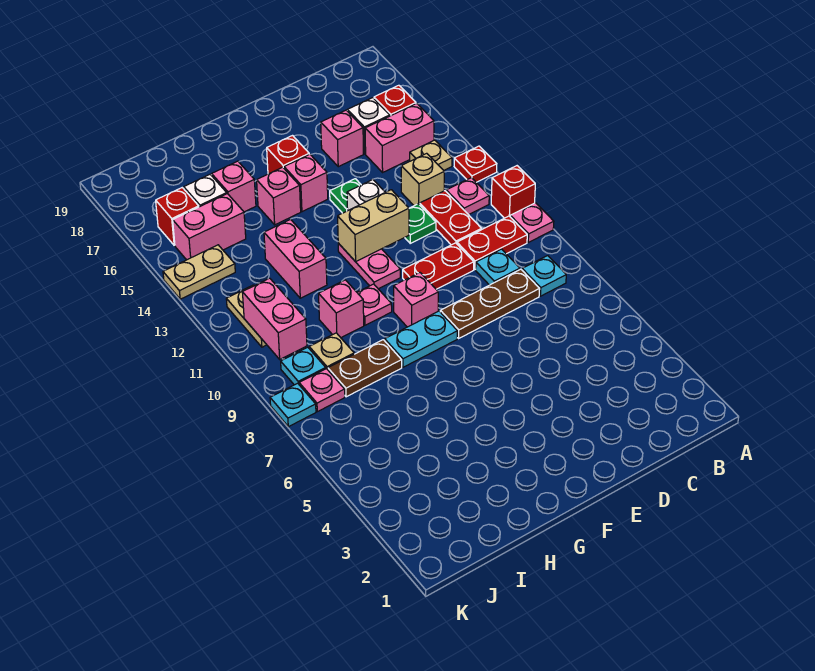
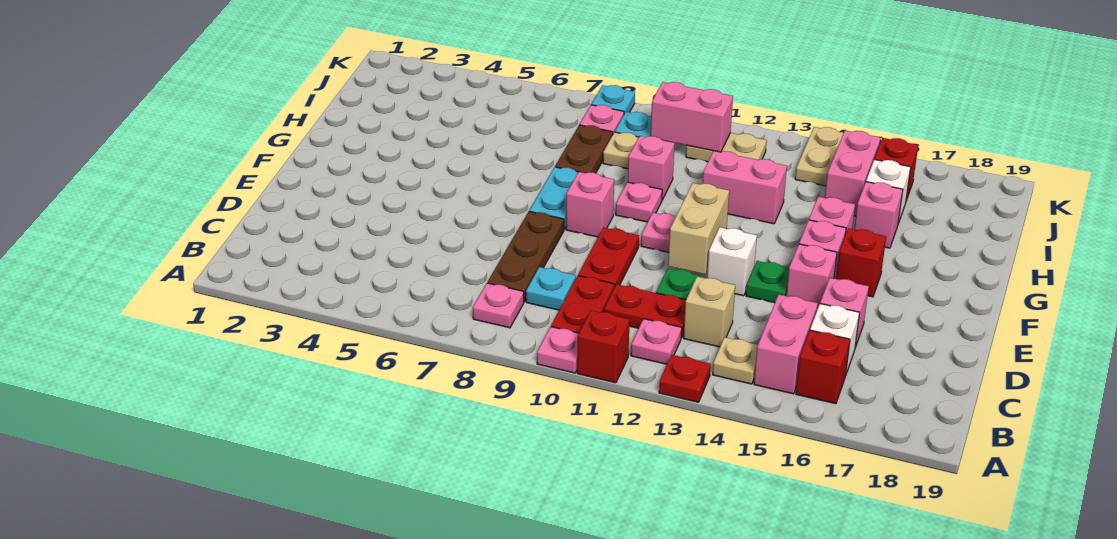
cyan plate B8 level 1 -> pink plate B8 level 1
none -> pink brick E15 level 1

